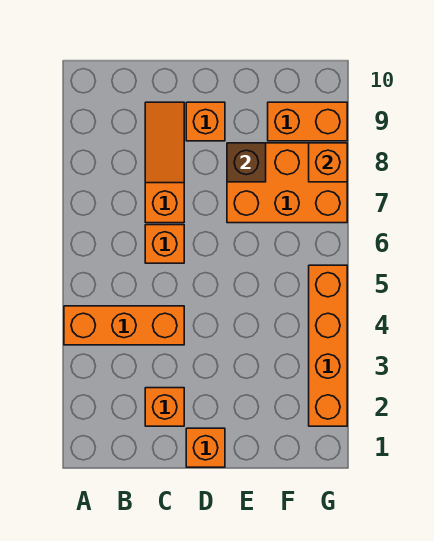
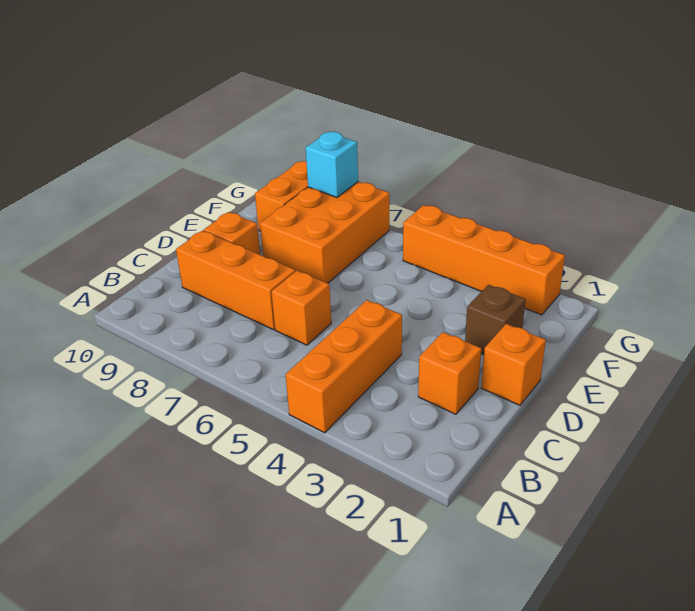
orange slope C7:C9 level 1 top 7 -> orange brick C7:C9 level 1
brown brick E8 level 2 -> brown brick E2 level 1
orange brick G8 level 2 -> cyan brick G8 level 2

